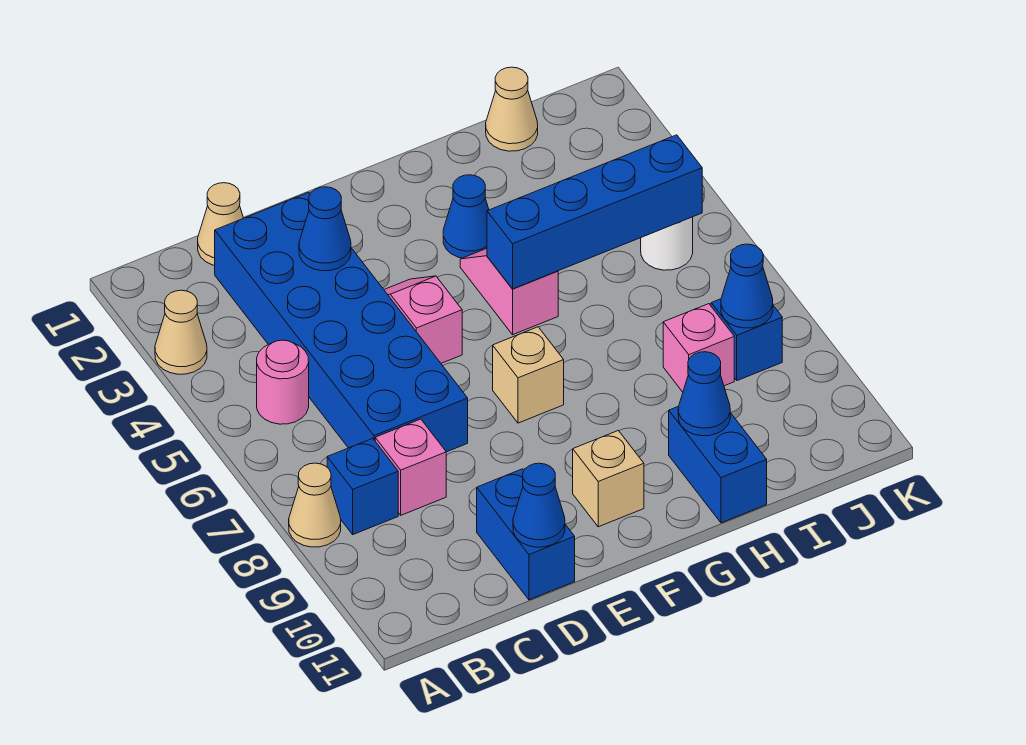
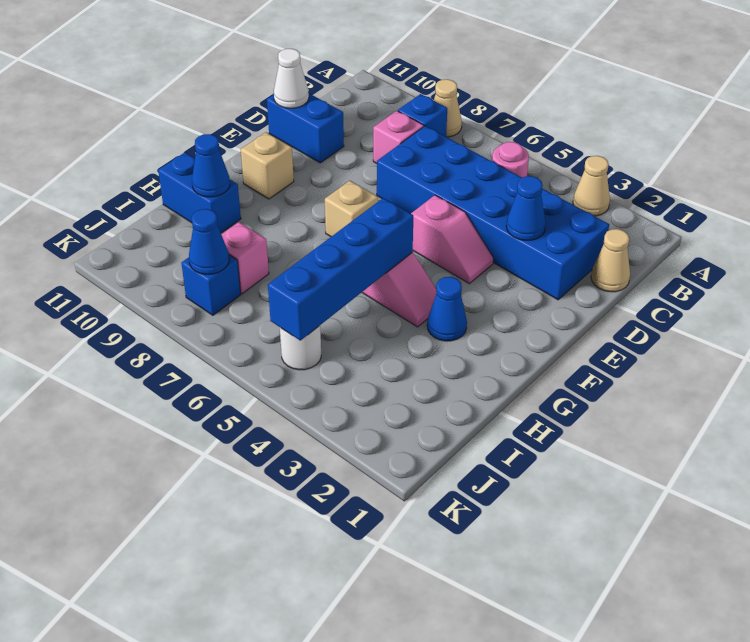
blue cone D11 level 2 -> white cone D11 level 2
tan cone I1 level 1 -> none

